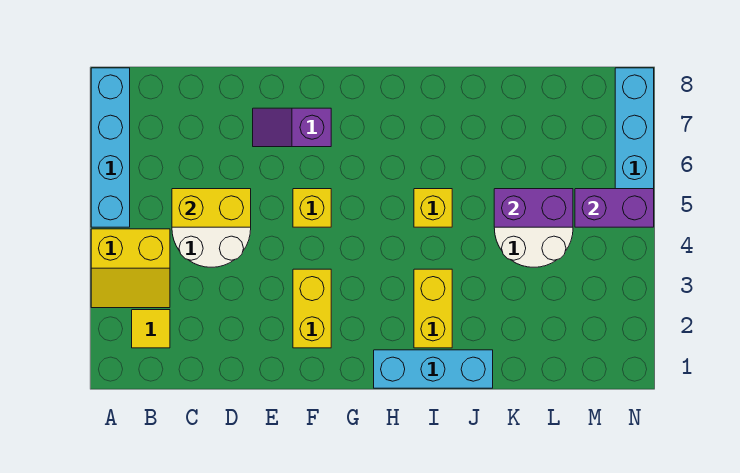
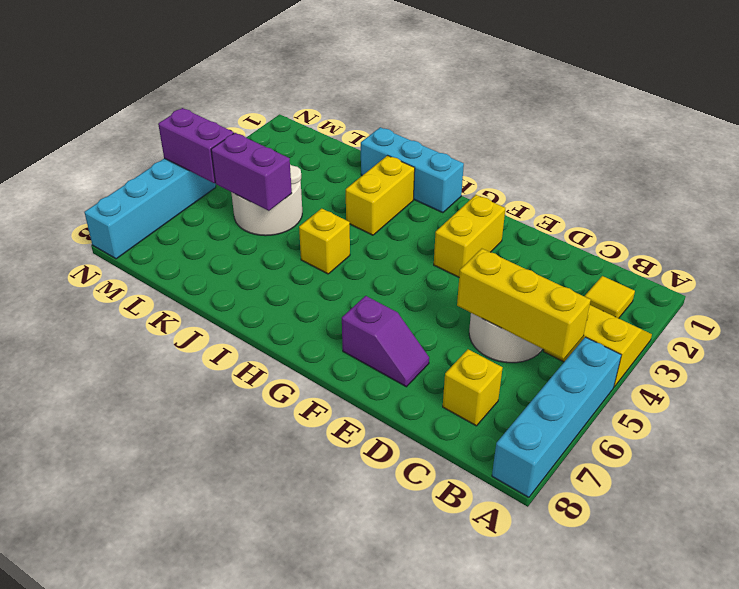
yellow brick C5:D5 level 2 -> yellow brick B5:D5 level 2
yellow brick F5 level 1 -> yellow brick C7 level 1

